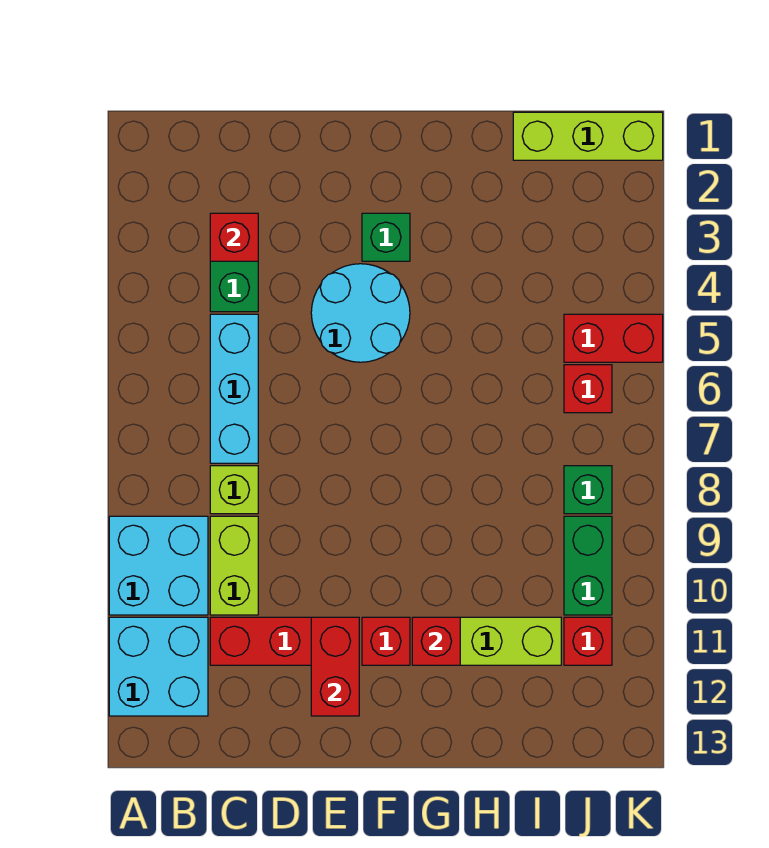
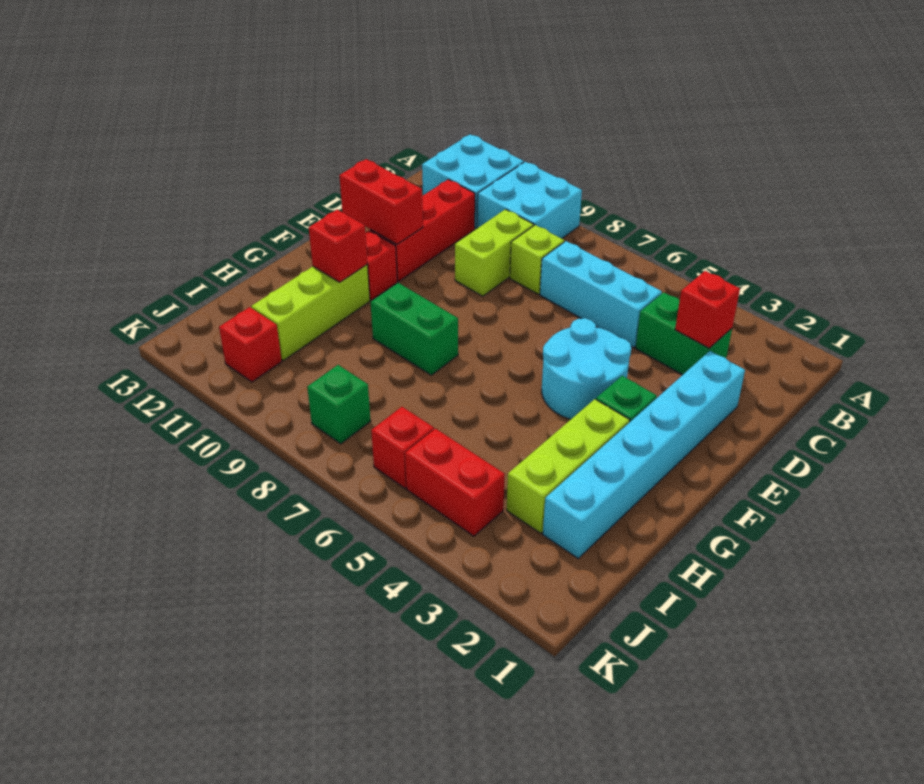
lime brick C9:C10 level 1 -> lime brick C9:D9 level 1
none -> cyan brick D2:I2 level 1
lime brick I1:K1 level 1 -> lime brick G3:I3 level 1
red brick J5:K5 level 1 -> red brick J4:J5 level 1
green brick J9:J10 level 1 -> green brick G8:G9 level 1

